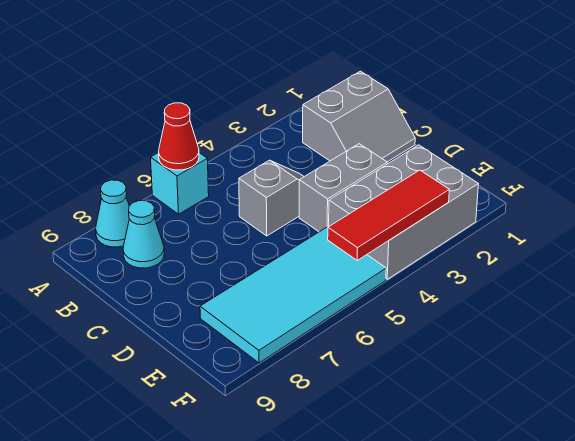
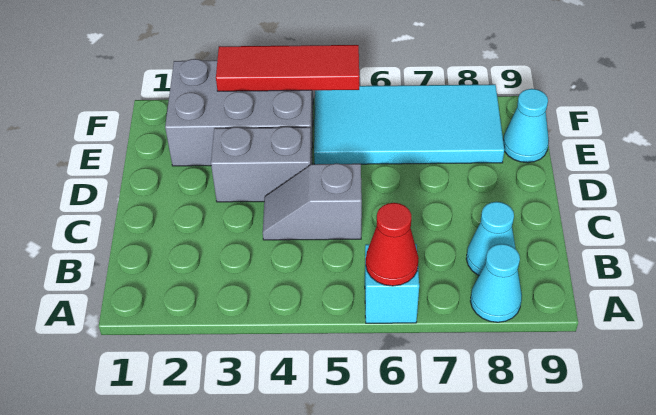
grey slope B1:C2 level 1 top B -> none
none -> cyan cone E9 level 1

